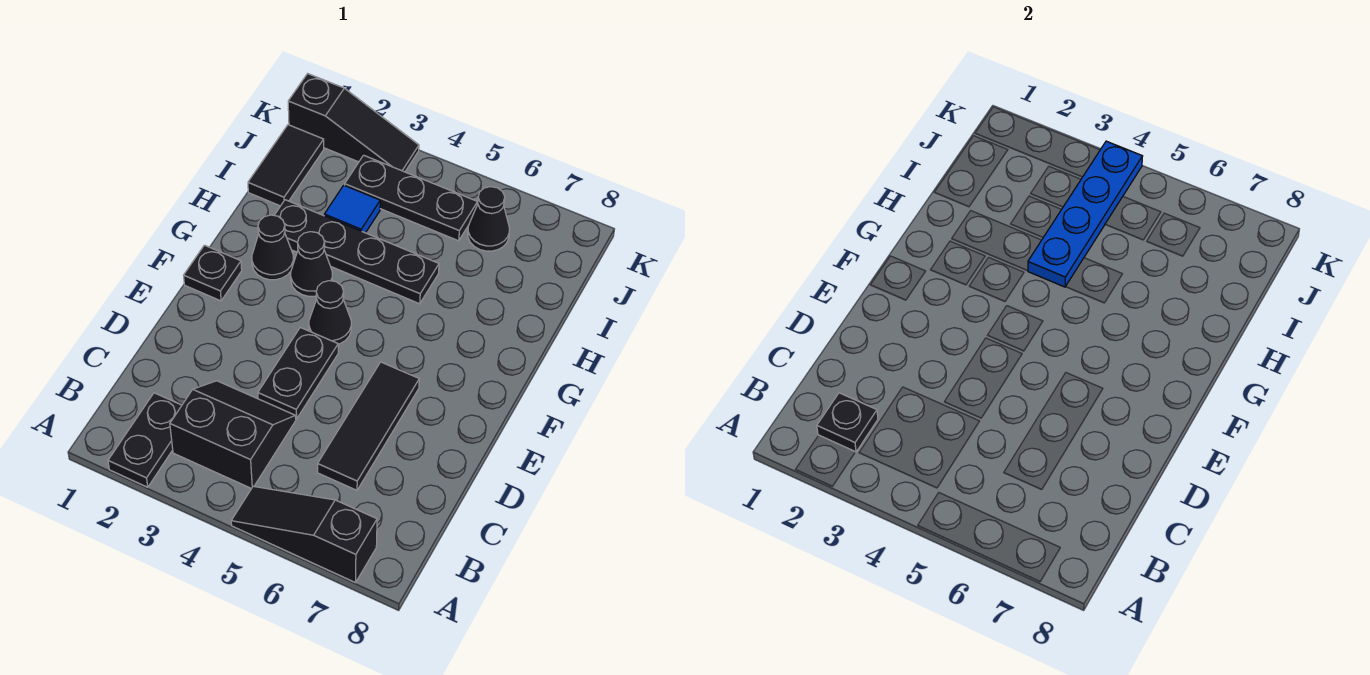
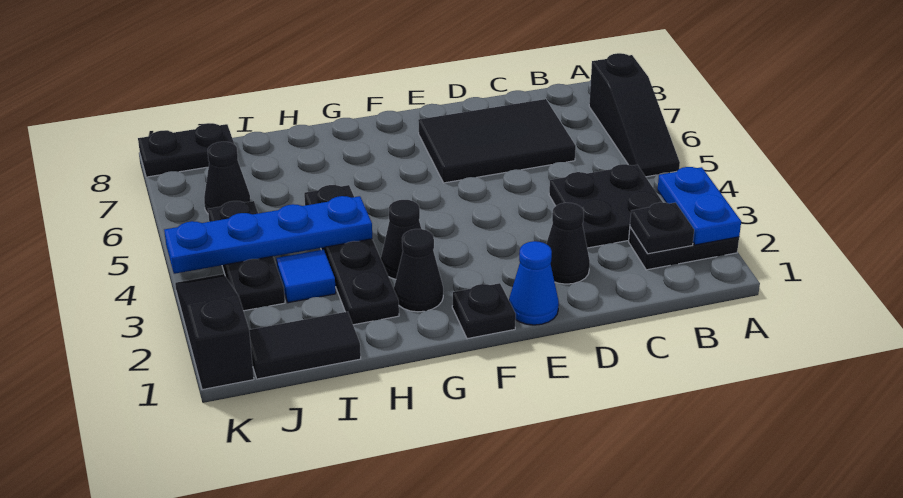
none -> blue plate A2:A3 level 2
black slope B3:C4 level 1 top B -> black plate B3:C4 level 1
black tile C6:E6 level 1 -> black tile C6:E7 level 1
black plate D4:E4 level 1 -> black plate J8:K8 level 1
none -> blue cone E1 level 1
black cone F4 level 1 -> black cone D2 level 1

